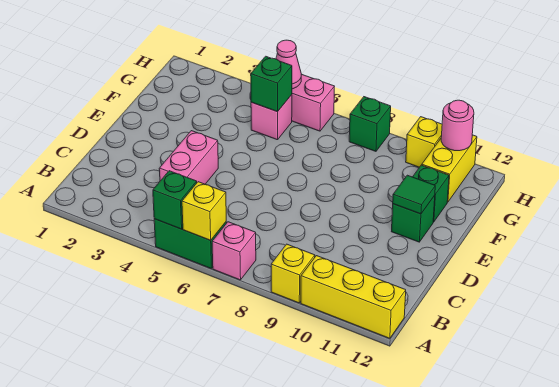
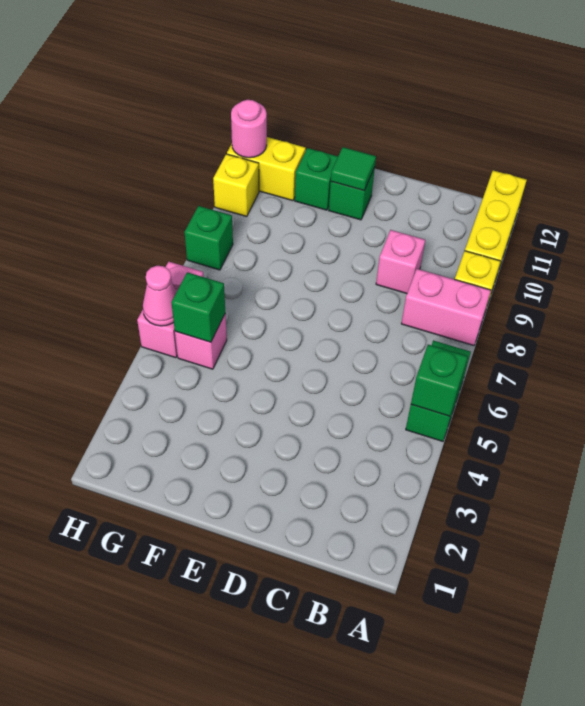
yellow brick A6 level 2 -> none
pink brick A7 level 1 -> pink brick C9 level 1
pink brick C4:D4 level 1 -> pink brick A8:B8 level 1

